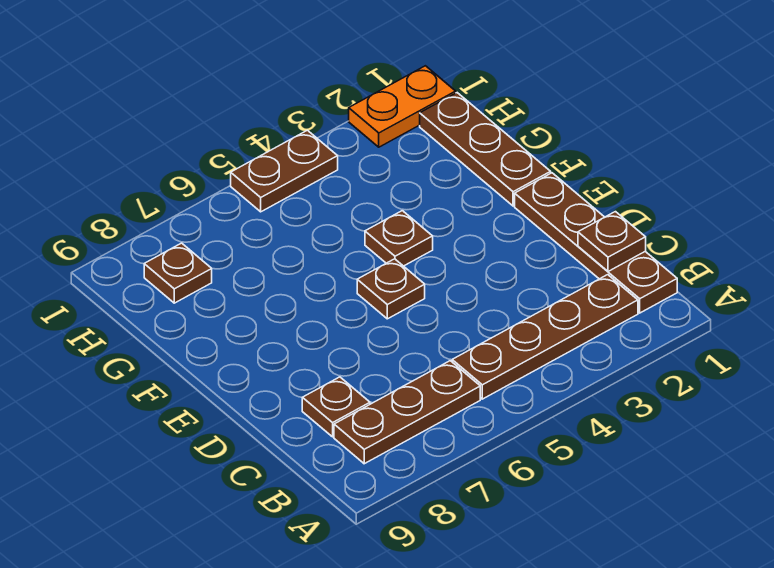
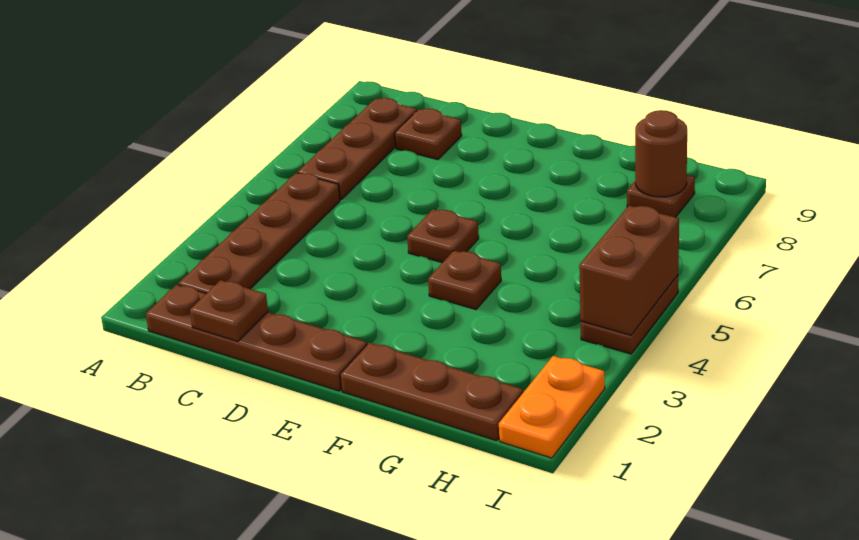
none -> brown round brick H8 level 2
none -> brown brick I4:I5 level 2

